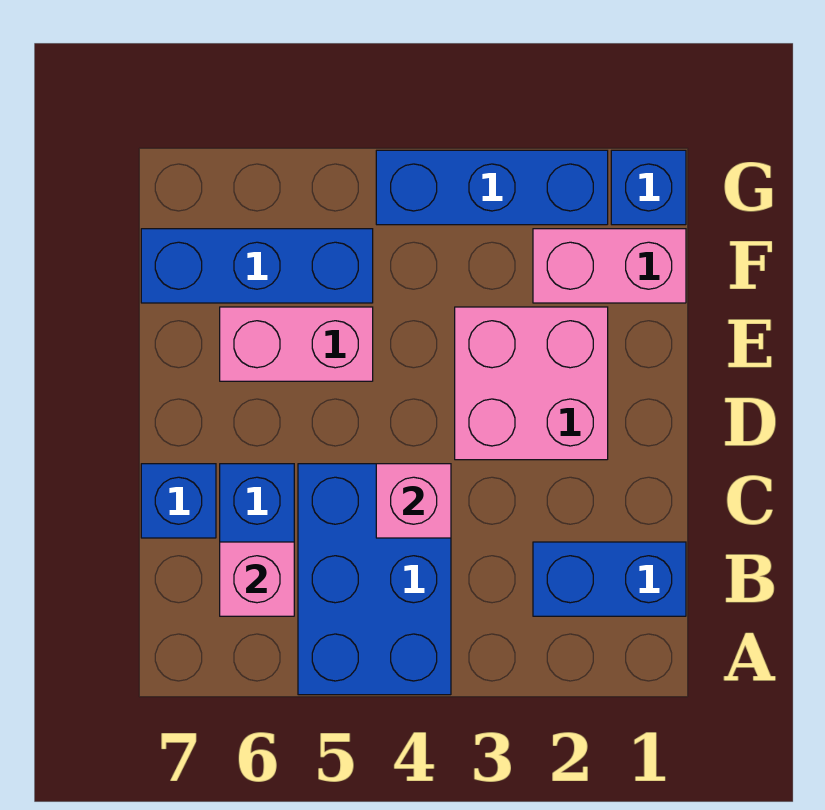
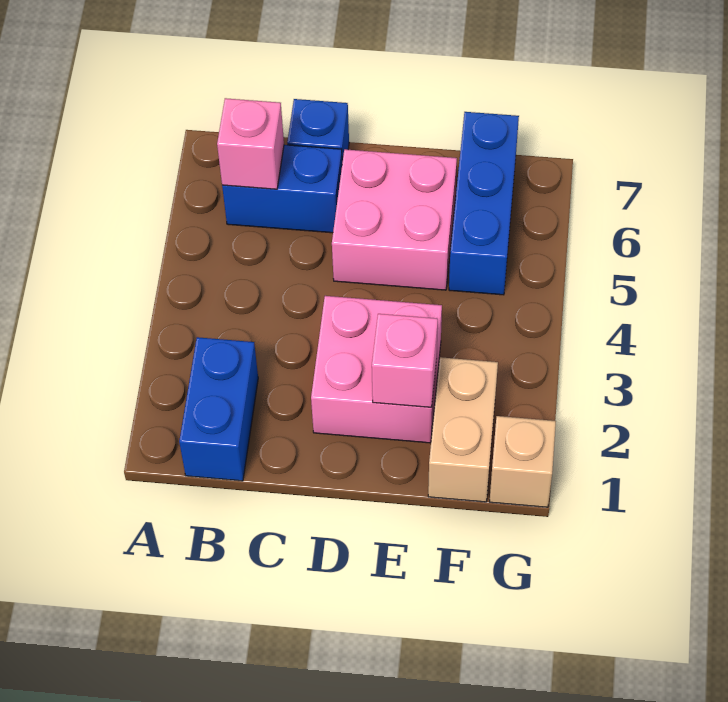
blue brick A4:C5 level 1 -> none
pink brick C4 level 2 -> pink brick E2 level 2
pink brick E5:E6 level 1 -> pink brick D5:E6 level 1
pink brick F1:F2 level 1 -> tan brick F1:F2 level 1
blue brick G1 level 1 -> tan brick G1 level 1
blue brick G2:G4 level 1 -> none

